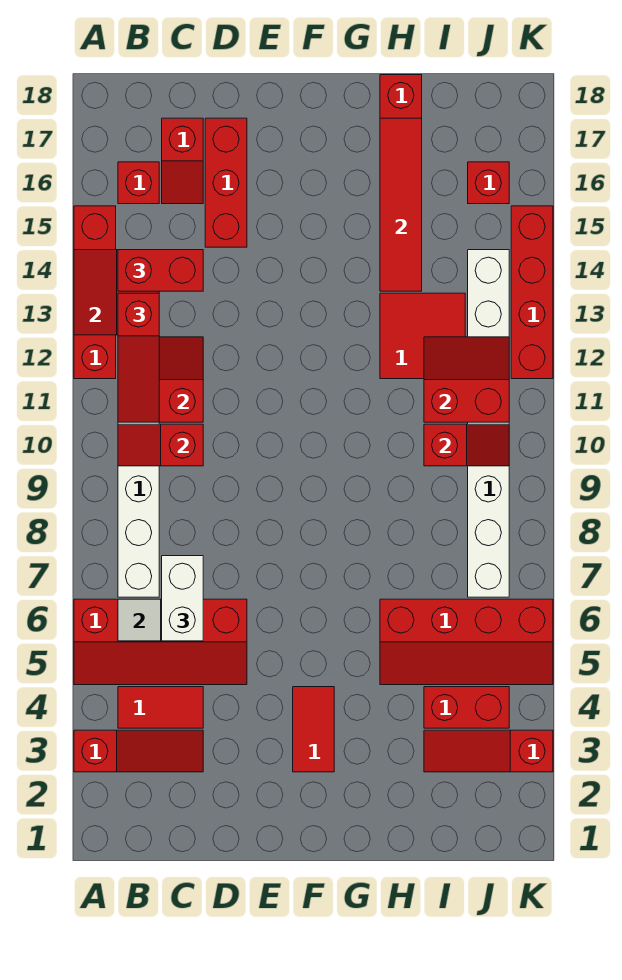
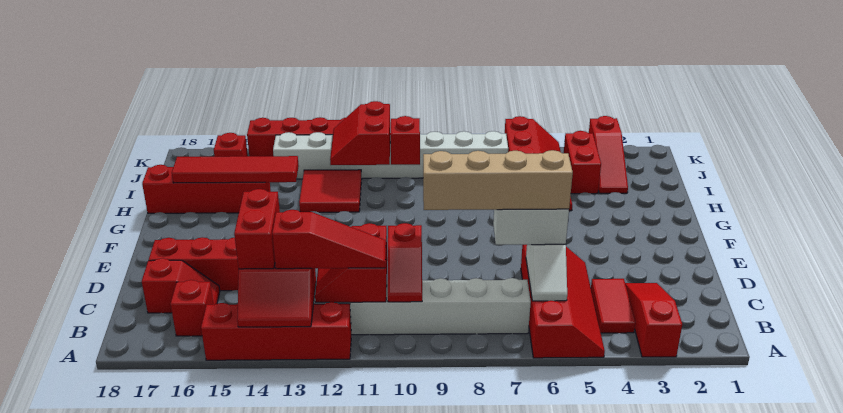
none -> tan brick C6:C9 level 4
red tile F3:F4 level 1 -> none

